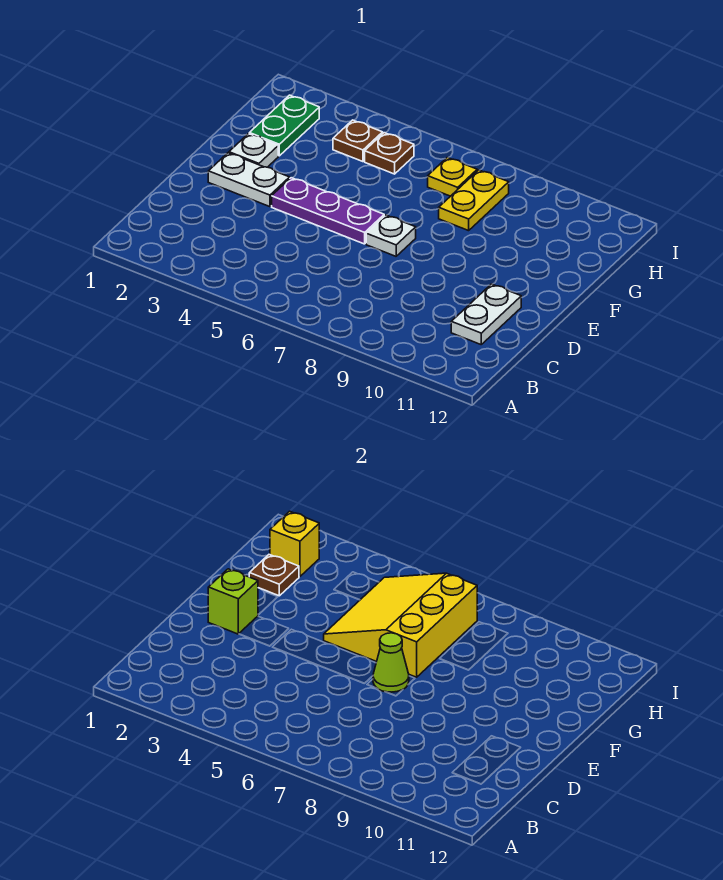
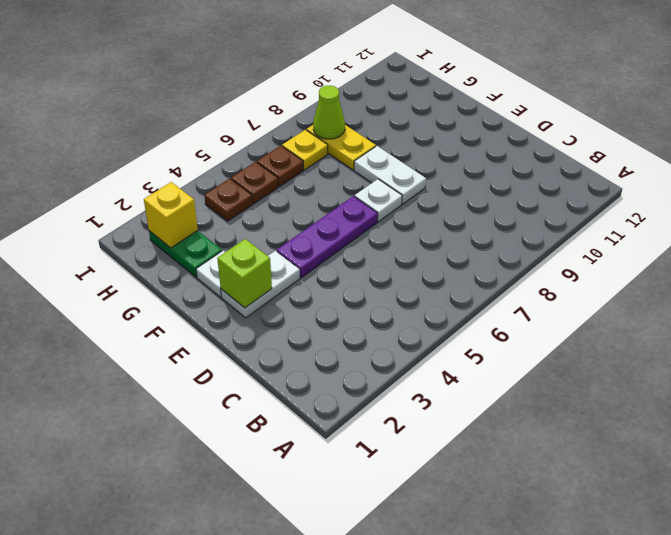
white plate C11:D11 level 1 -> white plate E8:F8 level 1
lime cone E7 level 2 -> lime cone H8 level 2
yellow slope F5:H7 level 2 top 7 -> none
brown plate G2 level 2 -> brown plate H6 level 1

